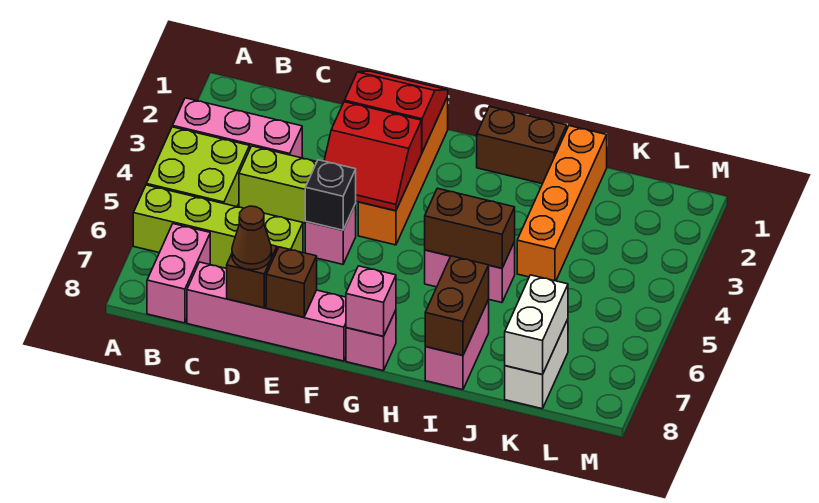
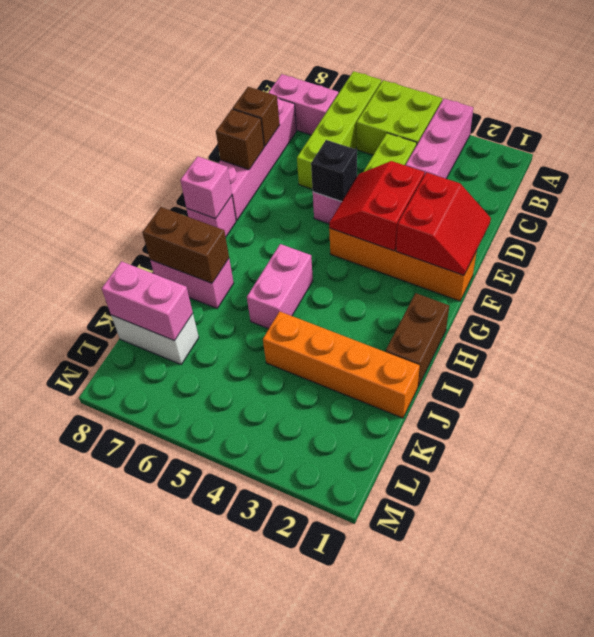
brown cone D8 level 3 -> none
brown brick H5:I5 level 2 -> none
white brick K7:K8 level 2 -> pink brick K7:K8 level 2

